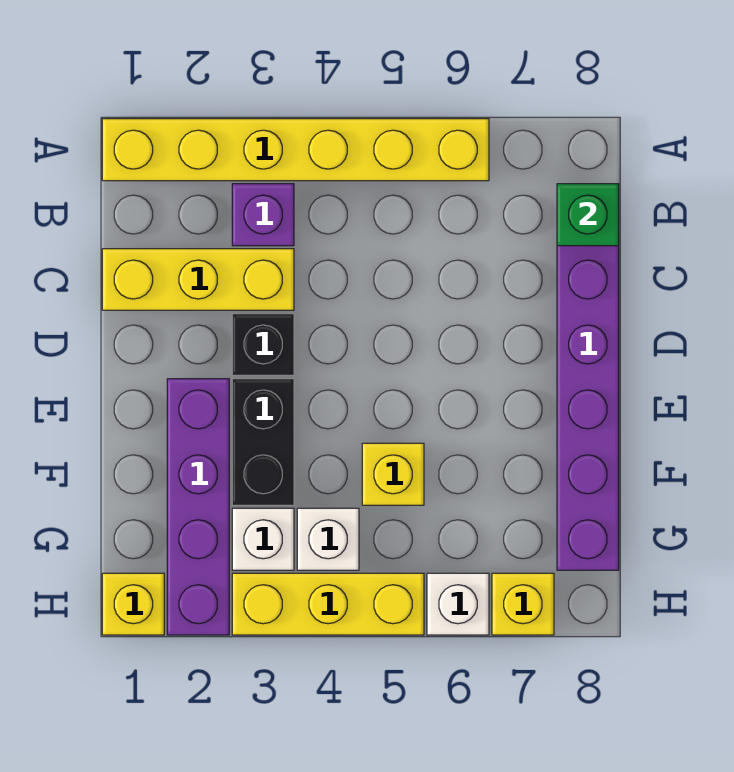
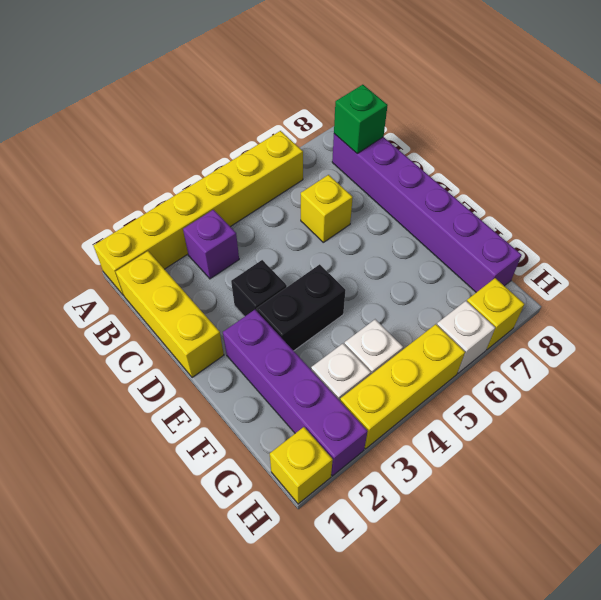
yellow brick C1:C3 level 1 -> yellow brick B1:D1 level 1
black brick E3:F3 level 1 -> black brick E3:E4 level 1
yellow brick F5 level 1 -> yellow brick C6 level 1

